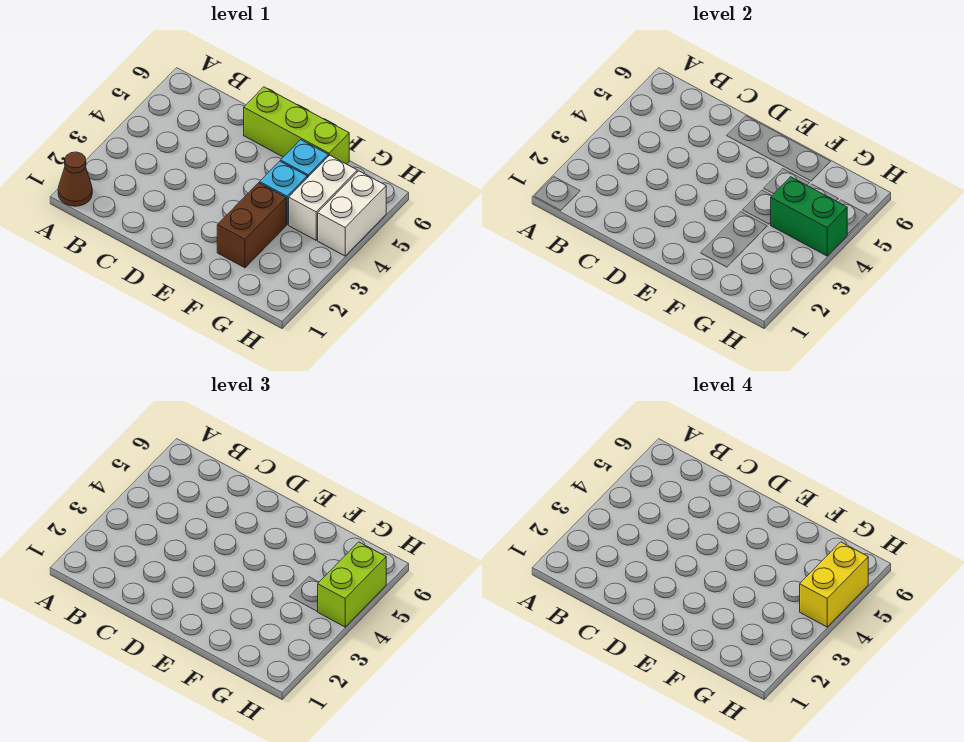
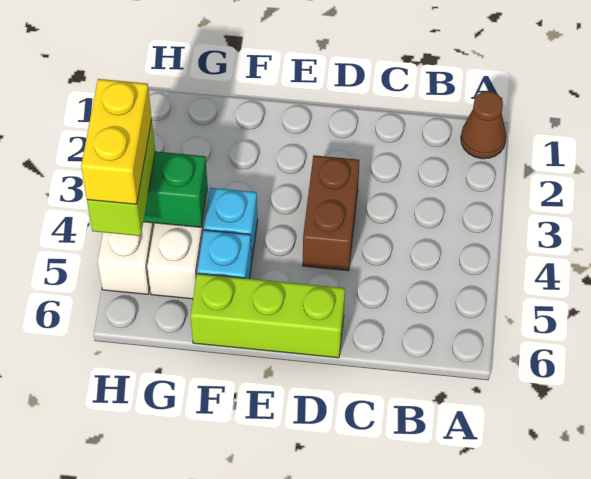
brown brick F2:F3 level 1 -> brown brick D3:D4 level 1

